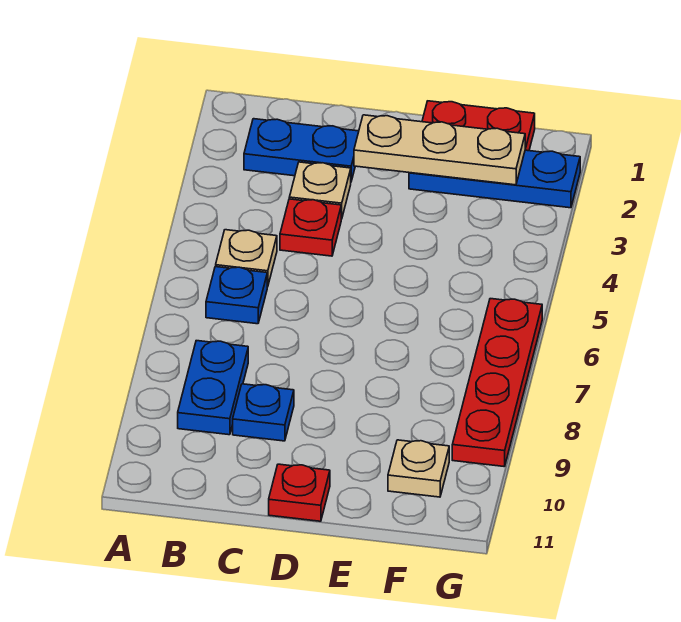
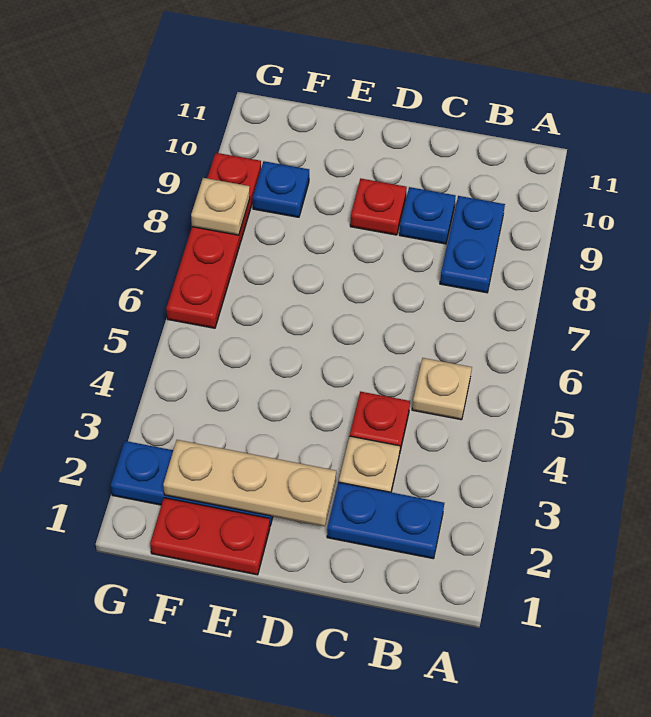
blue plate B6 level 1 -> blue plate F9 level 1
red plate D11 level 1 -> red plate D9 level 1
tan plate F10 level 1 -> tan plate G8 level 2

